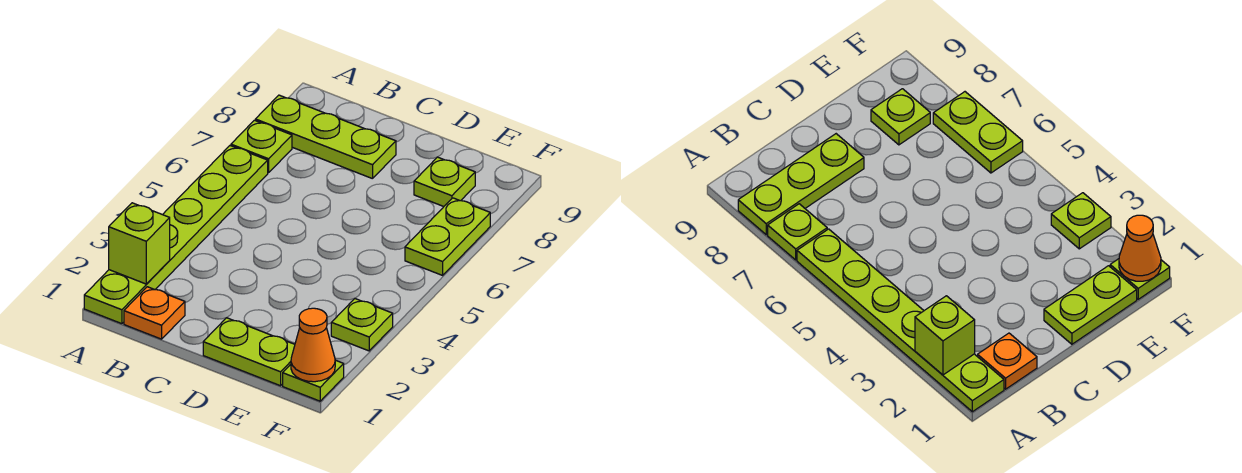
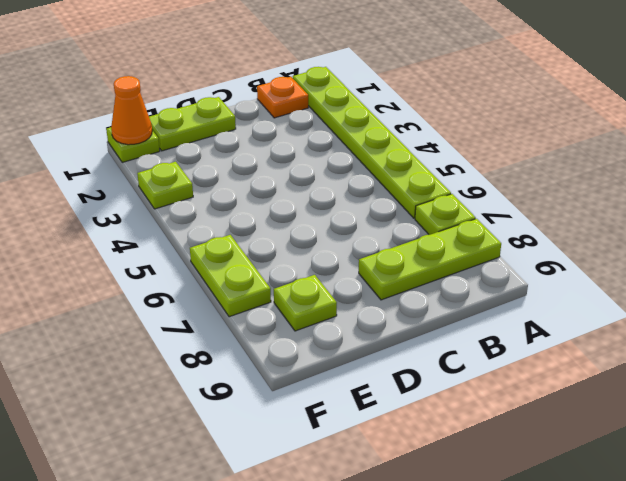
lime brick A2 level 2 -> none

